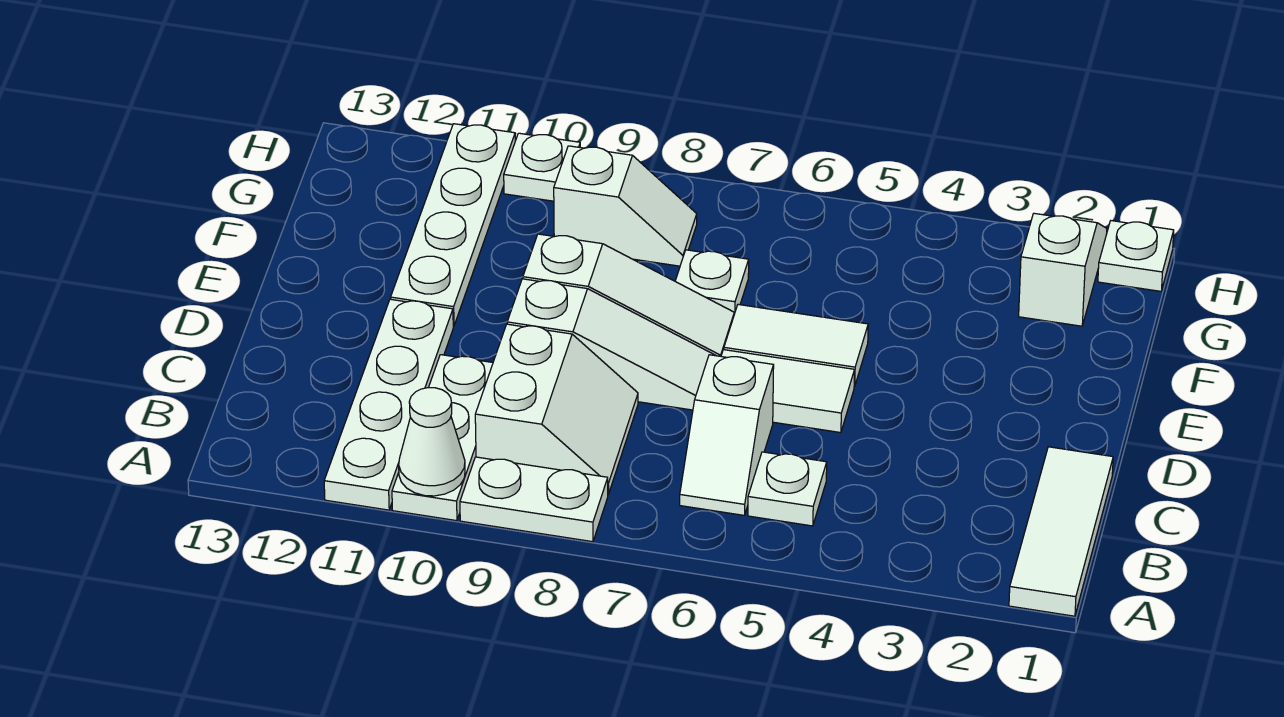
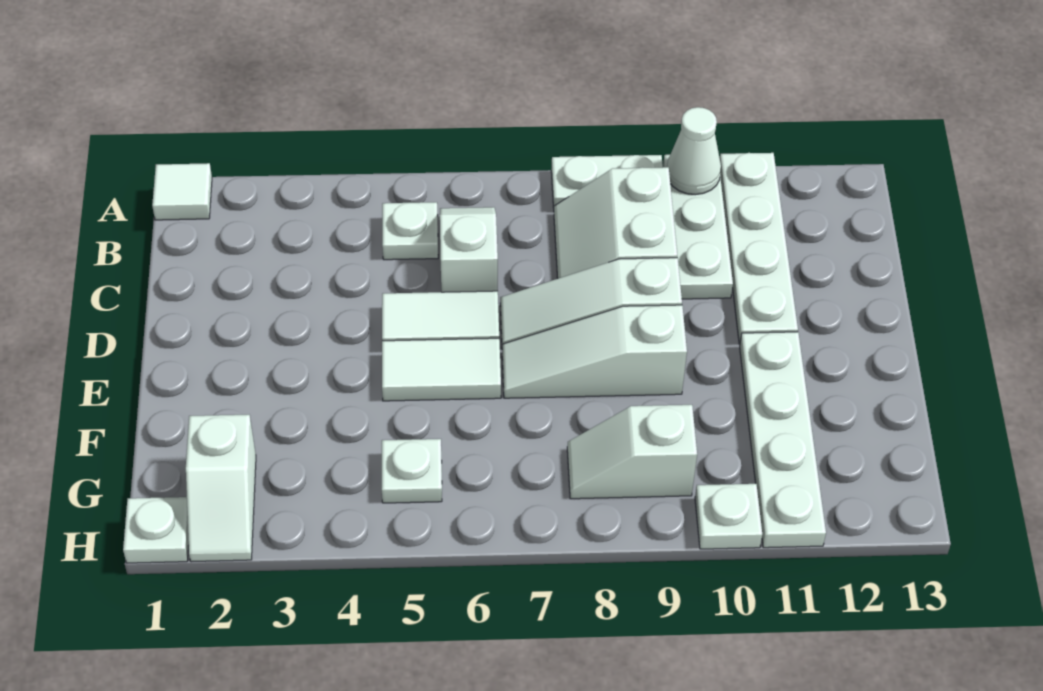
white tile A1:C1 level 1 -> white tile A1 level 1
white plate F7 level 1 -> white plate G5 level 1

